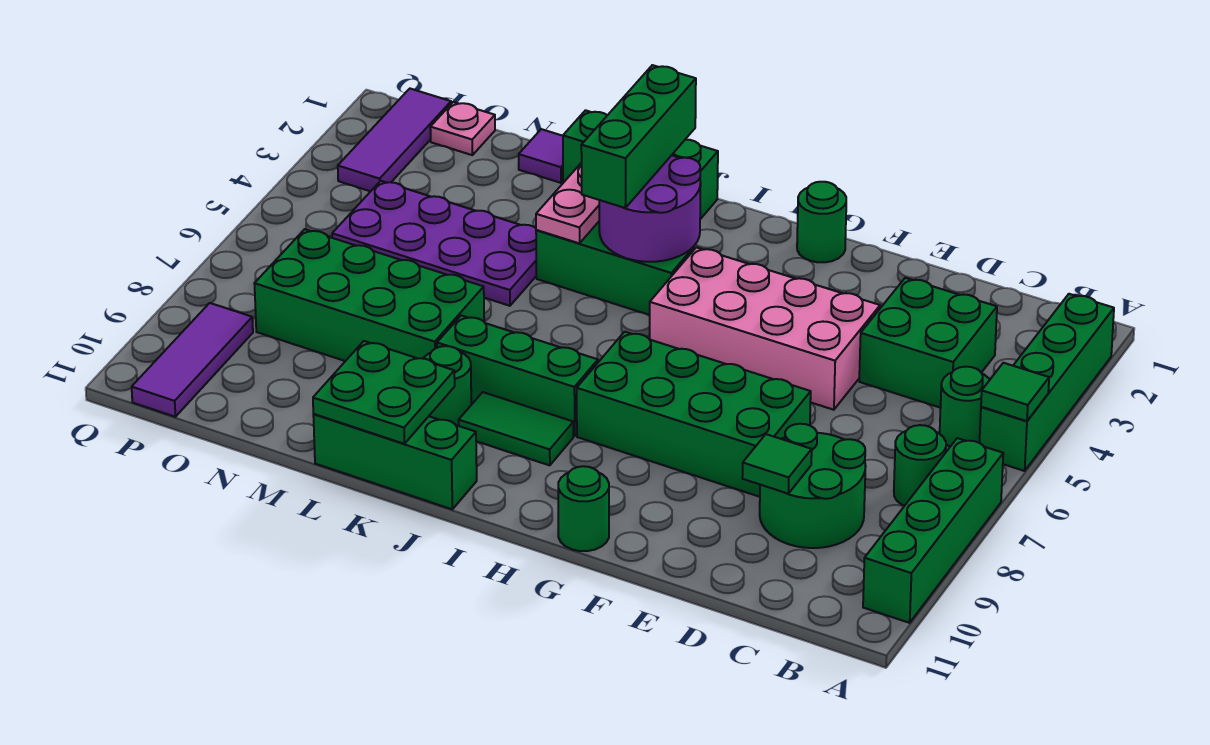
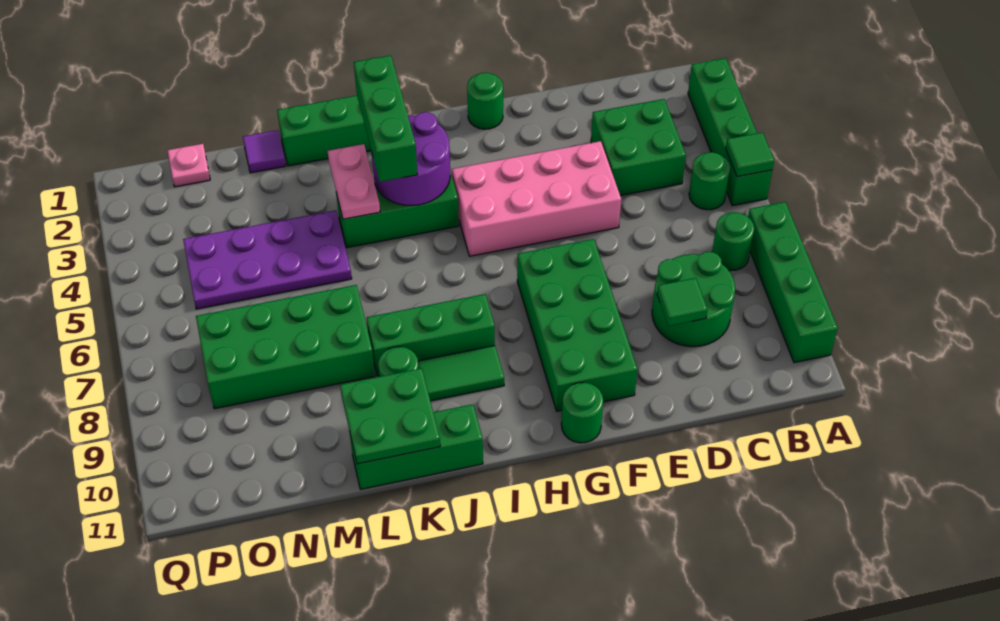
green brick E7:H8 level 1 -> green brick F7:G10 level 1
purple tile P1:P3 level 1 -> none
purple tile P9:P11 level 1 -> none

